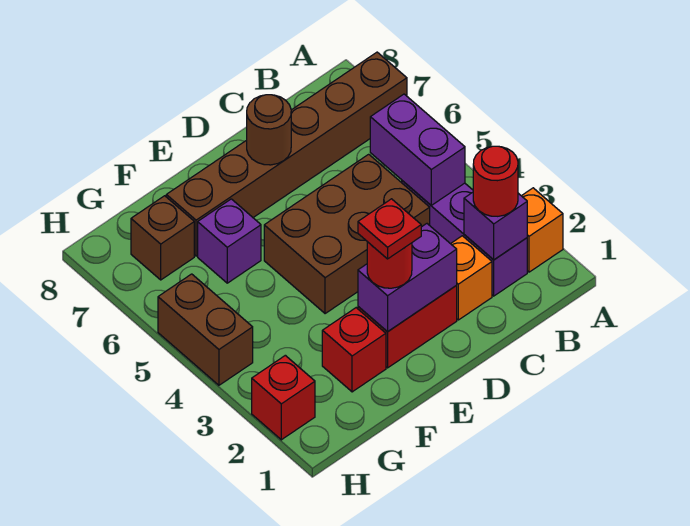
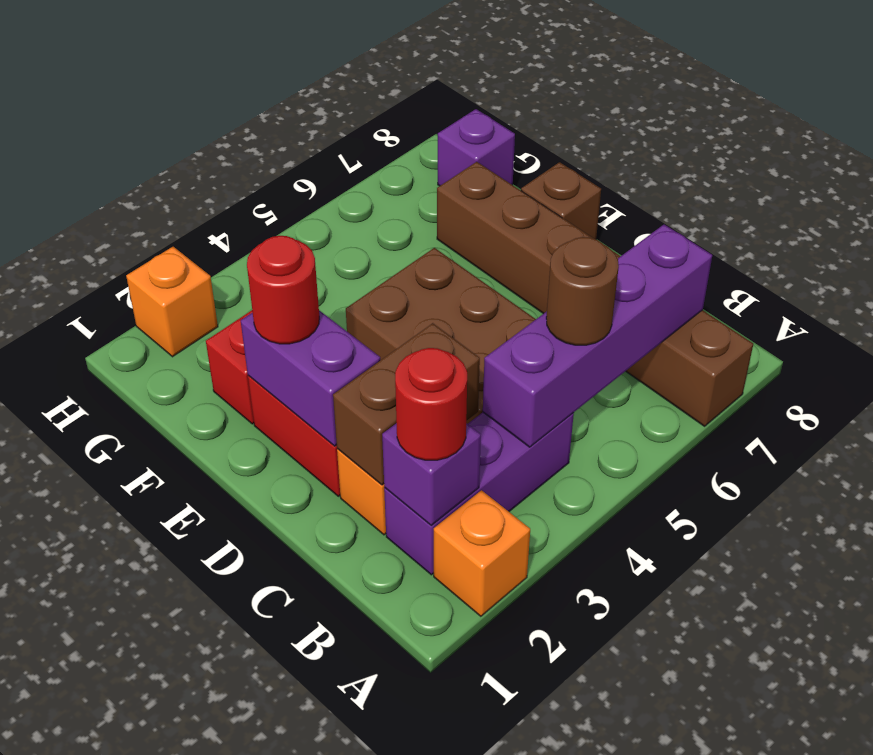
purple brick B4:B5 level 2 -> purple brick B4:B7 level 2
brown round brick D7 level 2 -> brown round brick B5 level 3
red plate E2 level 4 -> none
purple brick F6 level 1 -> purple brick G8 level 1
brown brick G7 level 1 -> brown brick E8 level 1
red brick H2 level 1 -> orange brick H2 level 1
brown brick H4:H5 level 1 -> brown brick C2:C3 level 2

